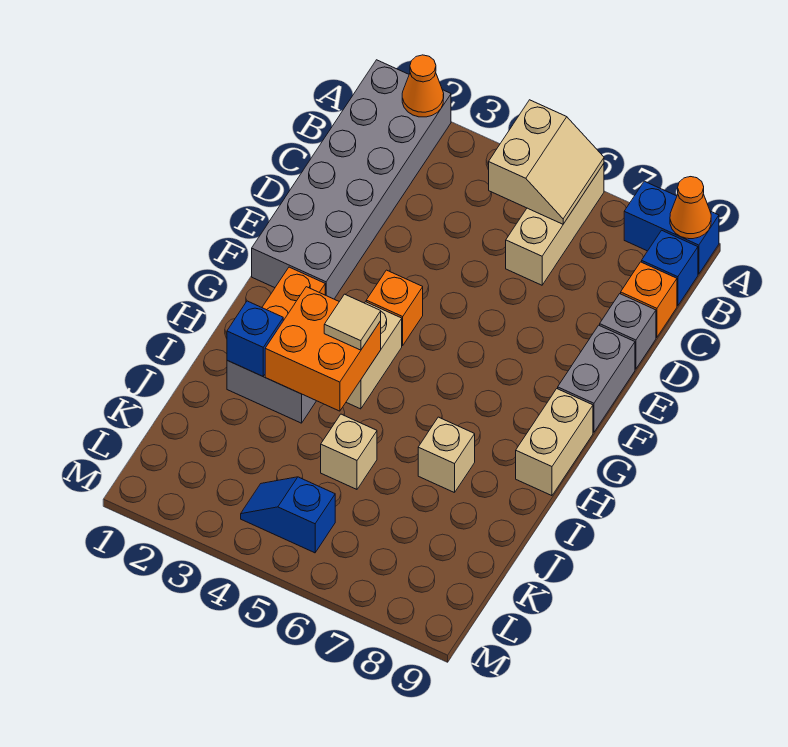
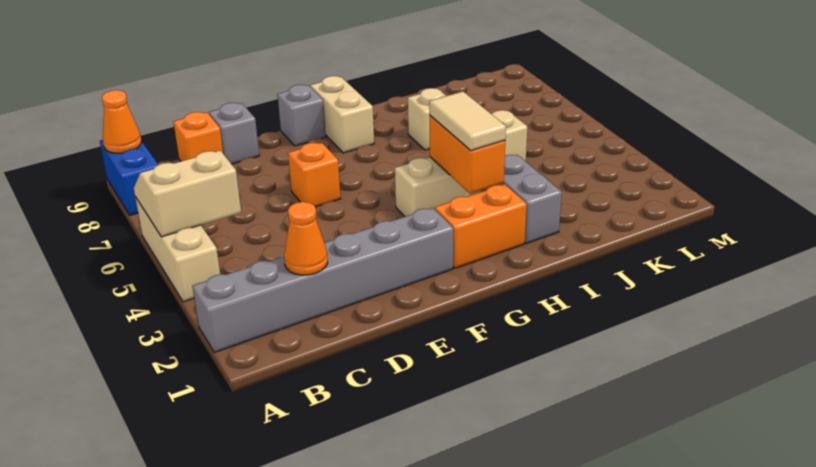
grey brick A1:F2 level 1 -> grey brick A2:F2 level 1
orange cone A2 level 2 -> orange cone C2 level 2
tan brick A6:C6 level 1 -> tan brick A4:A6 level 1
blue brick B9 level 1 -> none
grey brick E9:F9 level 1 -> grey brick F9 level 1
orange brick F4 level 1 -> orange brick E6 level 1
tan brick G9:H9 level 1 -> tan brick G8:G9 level 1
orange brick H3:I4 level 2 -> orange brick H3:H4 level 2
tan tile H4 level 3 -> tan tile H3:H4 level 3
blue brick I2 level 2 -> none
blue slope L4:L5 level 1 top 5 -> none

